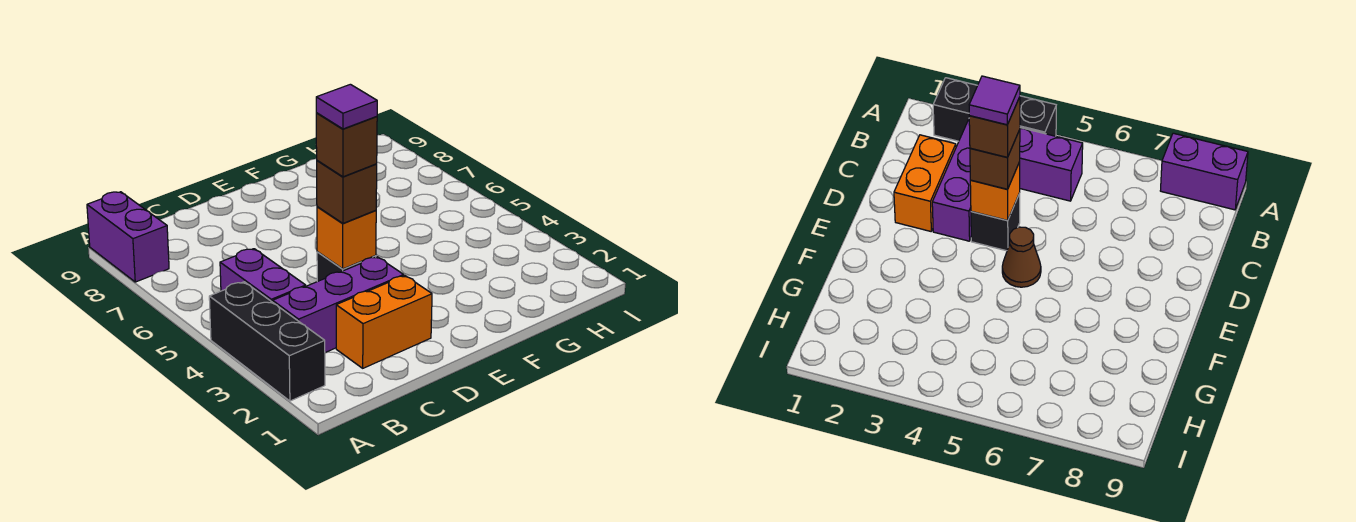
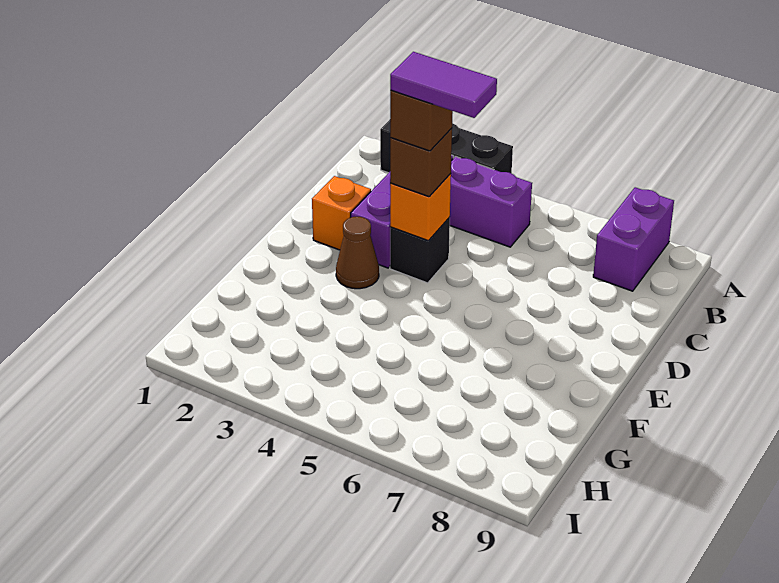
purple brick A8:A9 level 1 -> purple brick A8:B8 level 1
orange brick C2:D2 level 1 -> orange brick D2 level 1
purple tile D4 level 5 -> purple tile D4:D5 level 5
brown cone E5 level 1 -> brown cone E3 level 1

